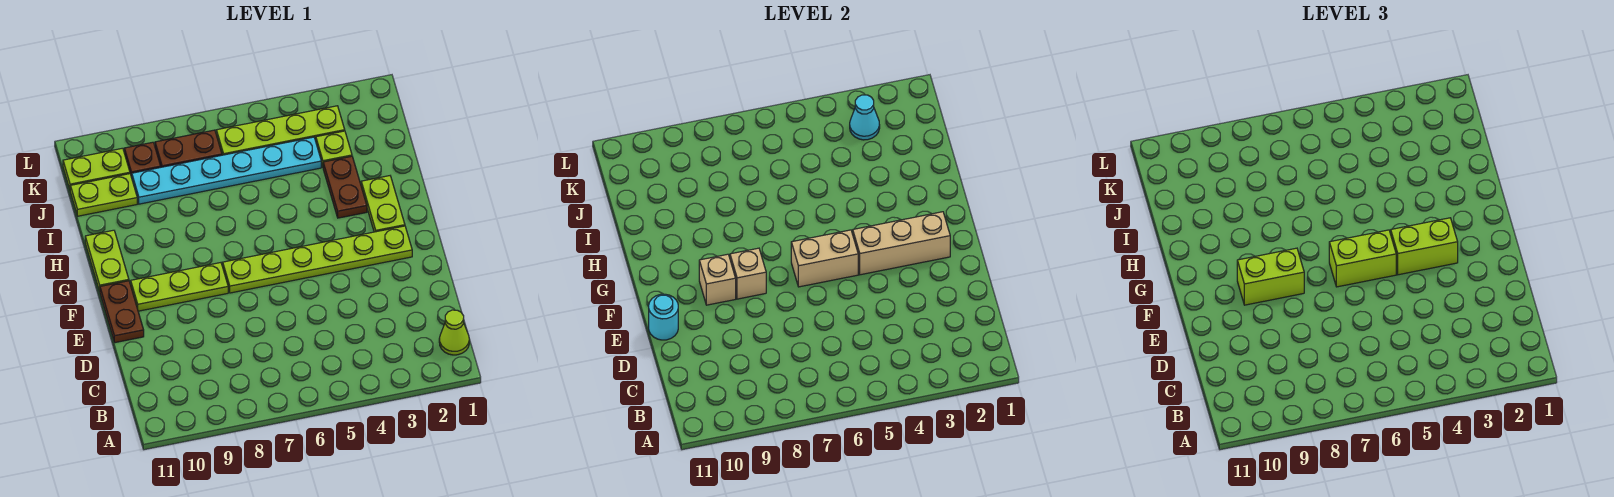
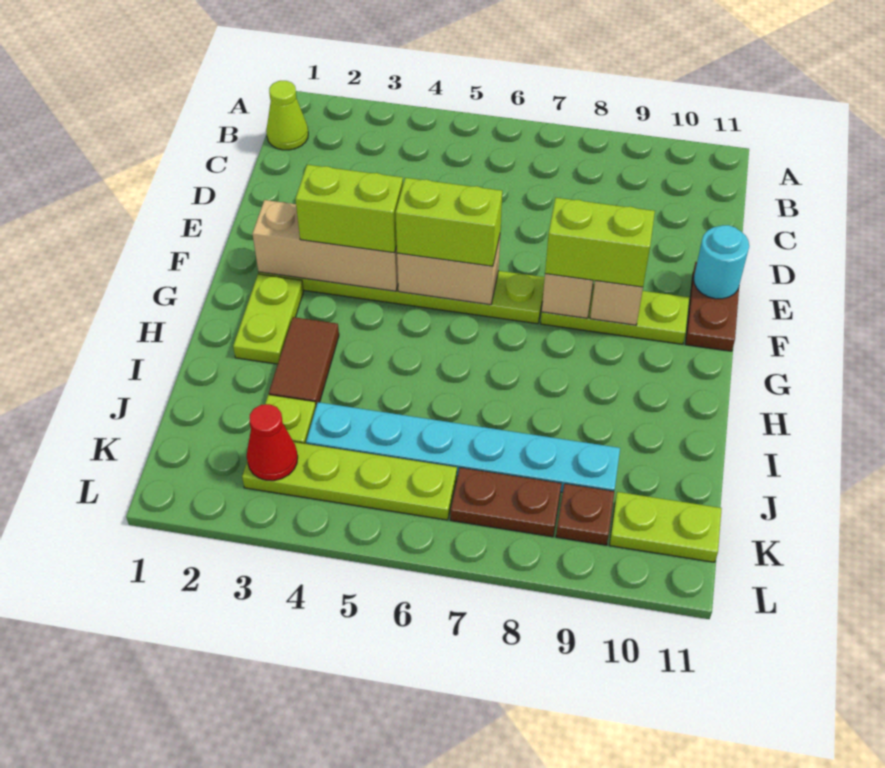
lime plate G11:H11 level 1 -> none
brown plate H3:I3 level 1 -> brown tile H3:I3 level 1
lime plate J10:J11 level 1 -> none
cyan cone K3 level 2 -> red cone K3 level 2

